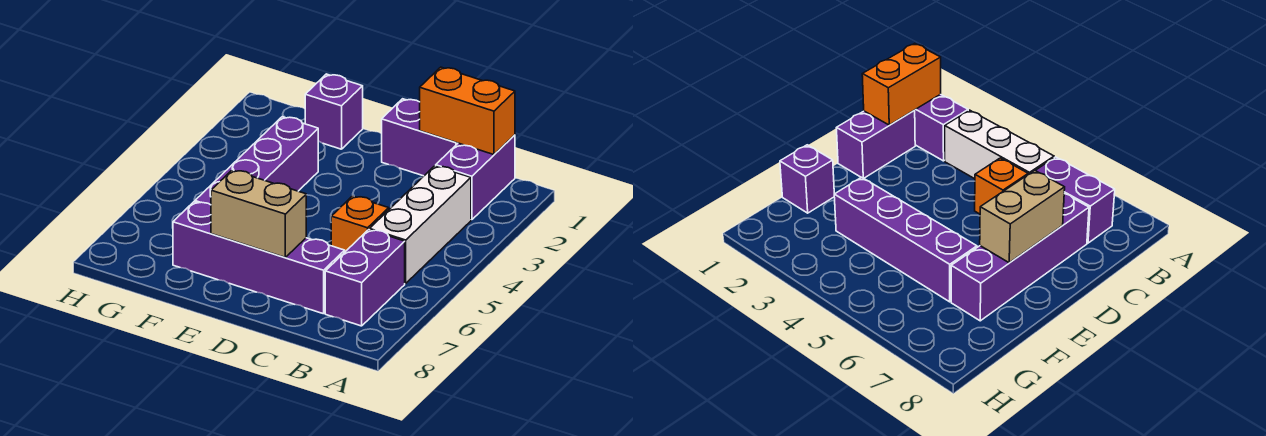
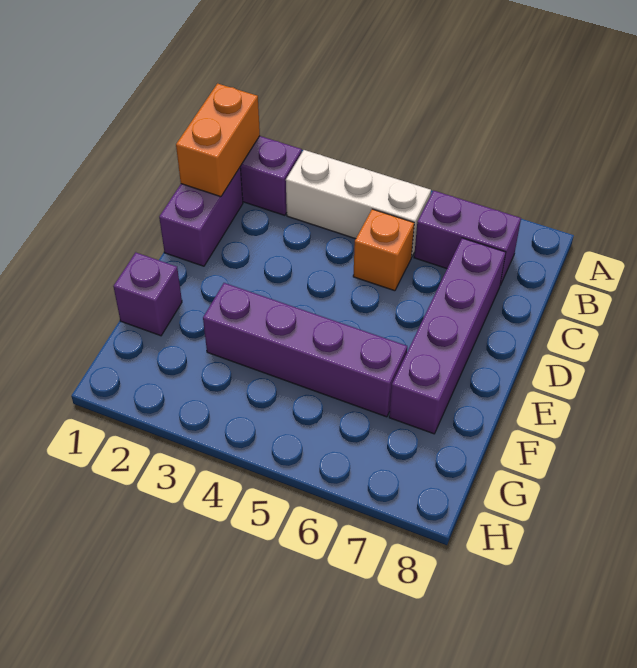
tan brick D7:E7 level 2 -> none

